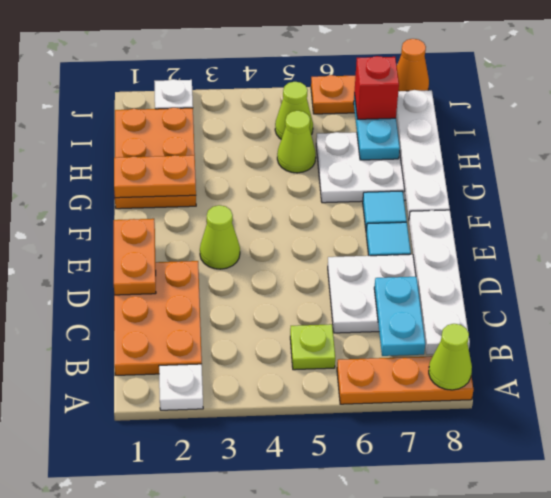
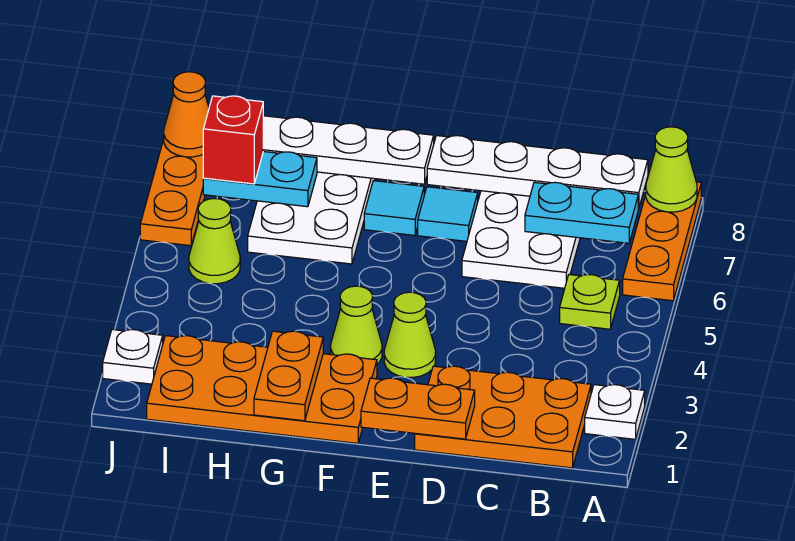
orange plate G1:I2 level 1 -> orange plate F1:I2 level 1
lime cone H5 level 1 -> lime cone F3 level 1

